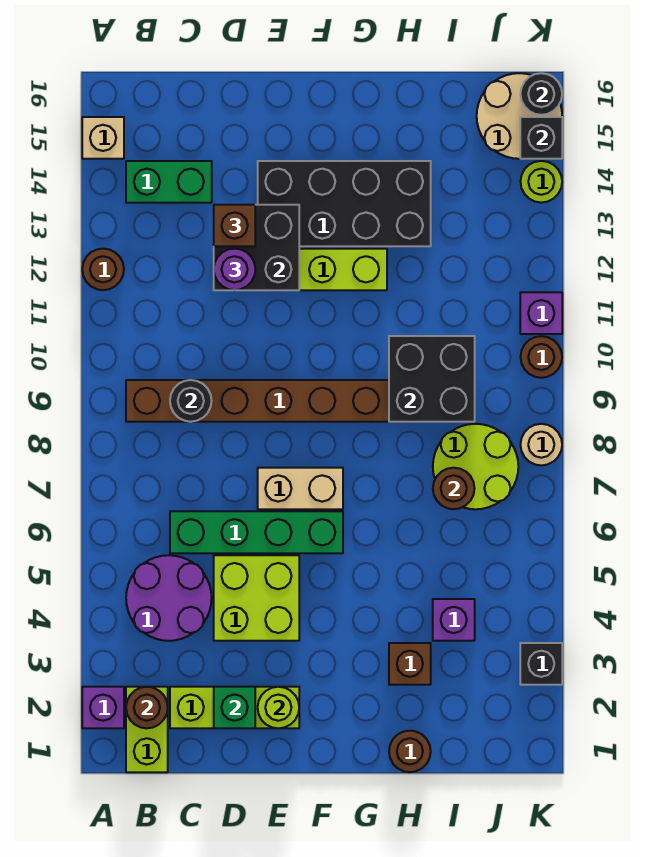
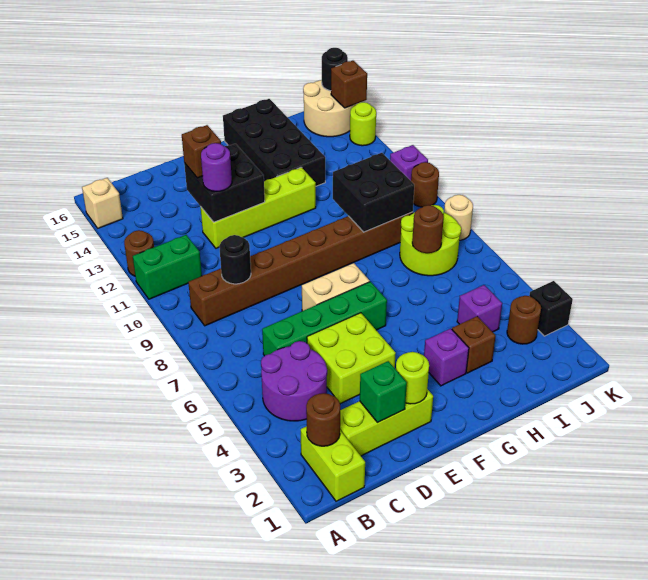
purple brick A2 level 1 -> purple brick G3 level 1
green brick B14:C14 level 1 -> green brick A11:B11 level 1
black brick E13:H14 level 1 -> black brick G13:H16 level 1
brown round brick H1 level 1 -> brown round brick J3 level 1
black brick K15 level 2 -> brown brick K15 level 2

